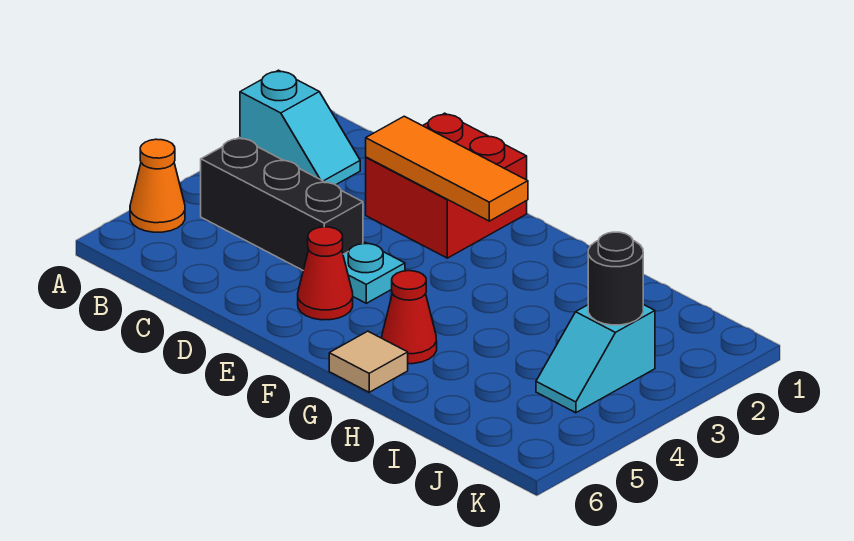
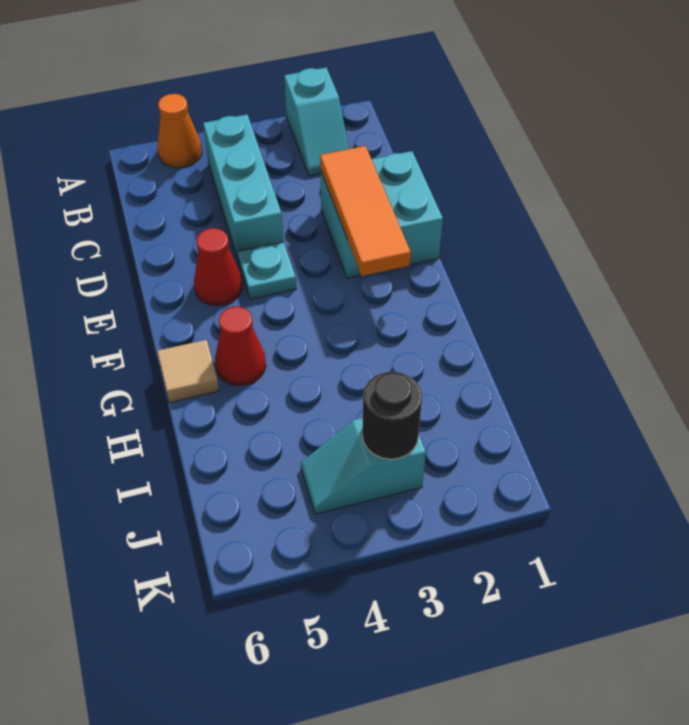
black brick B4:D4 level 1 -> cyan brick B4:D4 level 1
red brick D1:E2 level 1 -> cyan brick D1:E2 level 1

